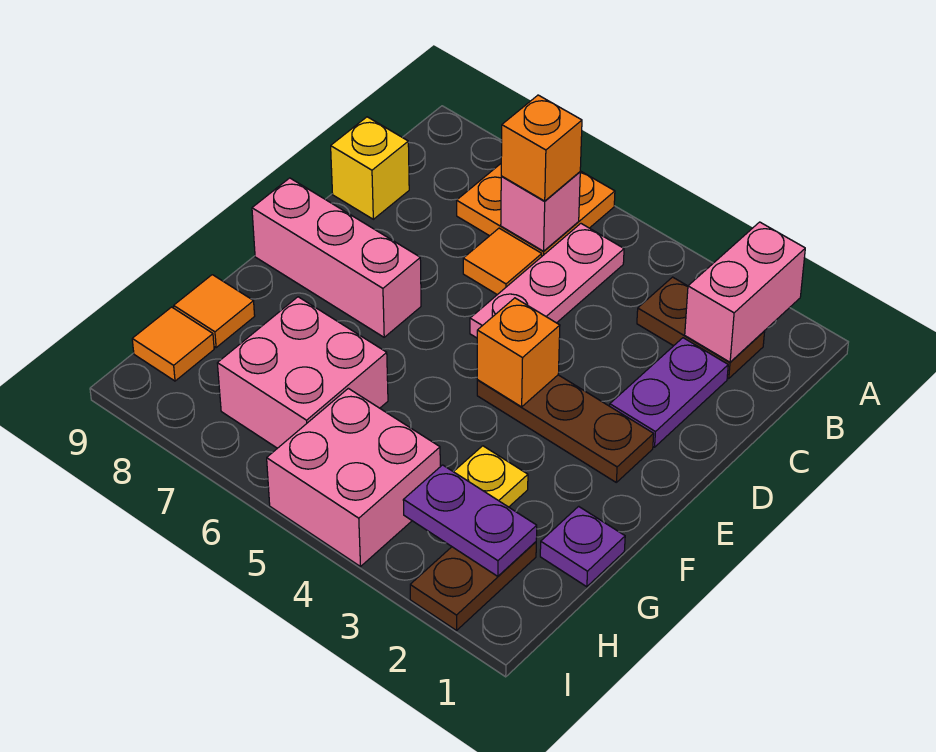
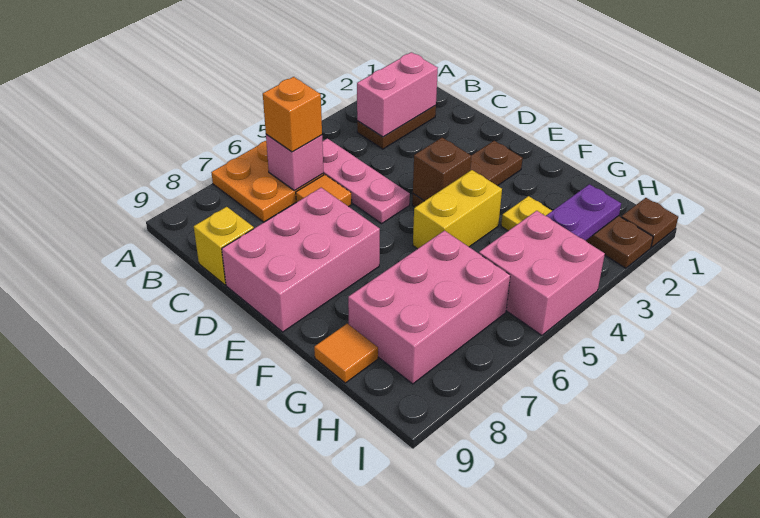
pink brick A2:B2 level 2 -> pink brick B2:B3 level 2
purple plate C2:D2 level 1 -> none
orange brick E4 level 2 -> brown brick E4 level 2
pink brick E7:E9 level 1 -> pink brick D7:E9 level 1
none -> yellow brick F4:F5 level 1
purple plate G1 level 1 -> none
pink brick G6:H7 level 1 -> pink brick G6:H8 level 1
orange tile H9 level 1 -> none
none -> brown plate I1 level 1

